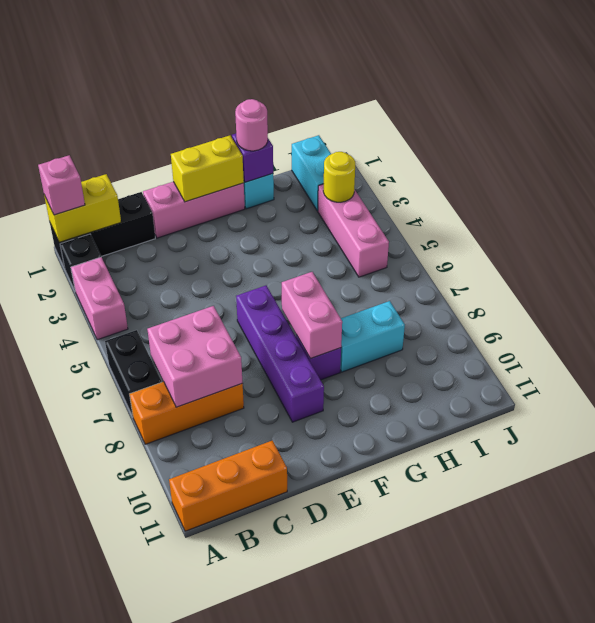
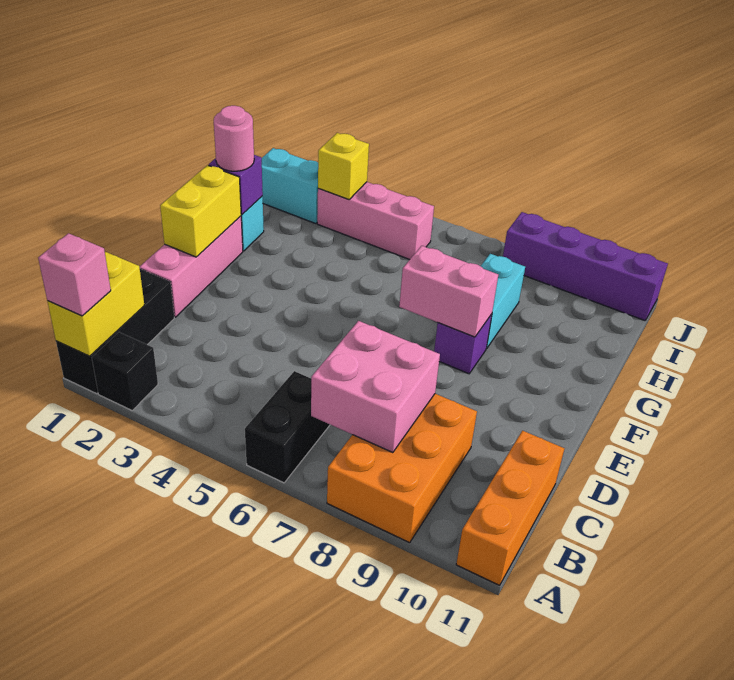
pink brick A3:A4 level 1 -> none
black brick A6:A7 level 1 -> black brick A6:B6 level 1
orange brick A8:C8 level 1 -> orange brick A8:C9 level 1
purple brick E6:E9 level 1 -> purple brick J8:J11 level 1
yellow round brick I3 level 2 -> yellow brick I3 level 2

